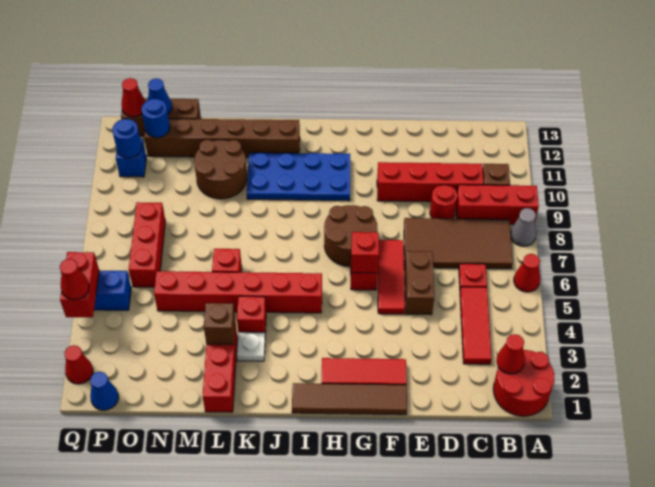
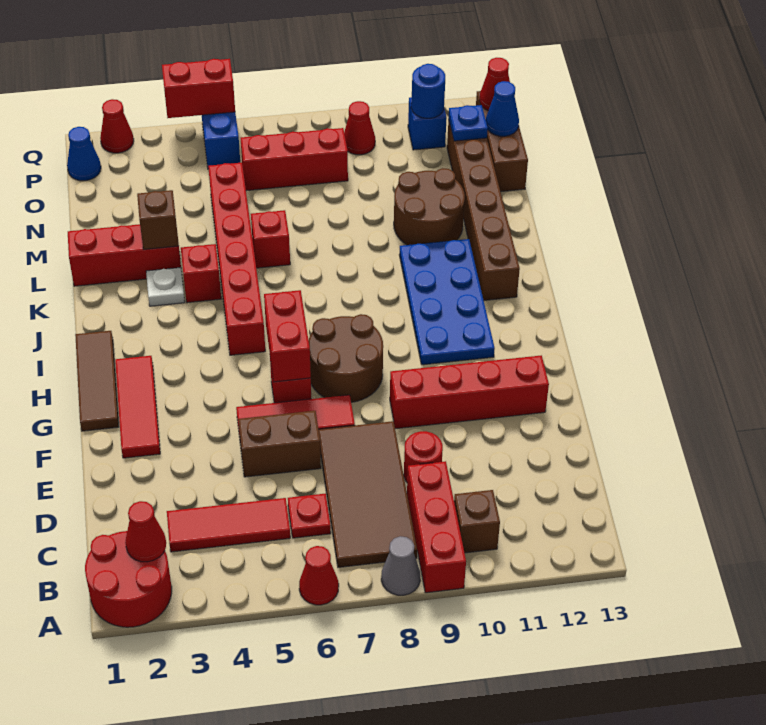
red brick C10:F10 level 1 -> red brick F9:F12 level 1
brown tile F1:I1 level 1 -> brown tile G1:I1 level 1
red brick G6 level 2 -> red brick G6:H6 level 2
blue round brick O12 level 2 -> blue plate O12 level 2
red cone Q4 level 3 -> red cone P9 level 1

